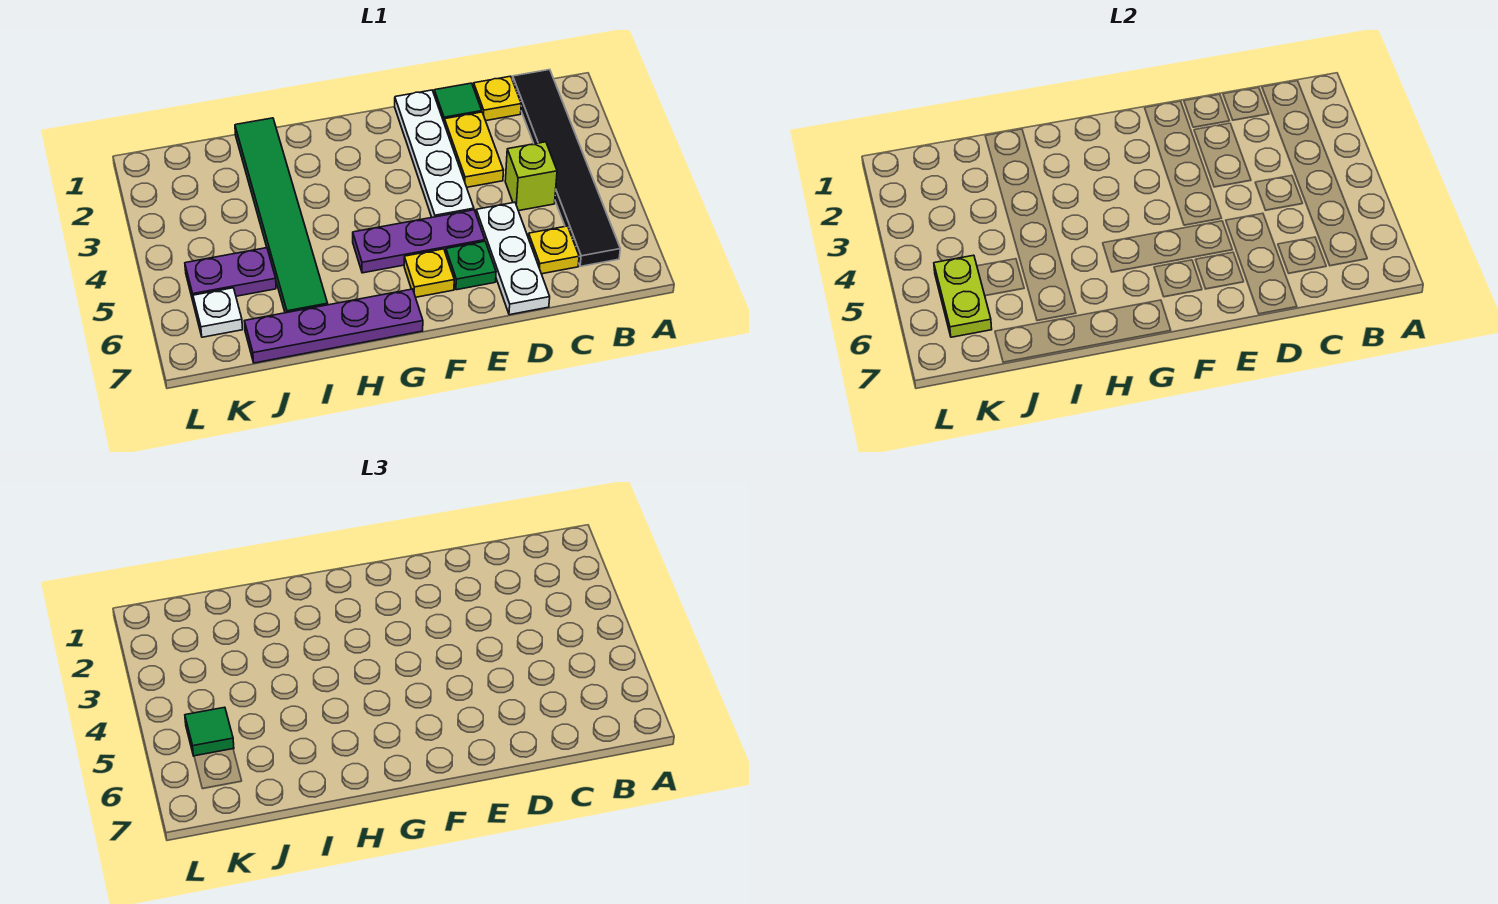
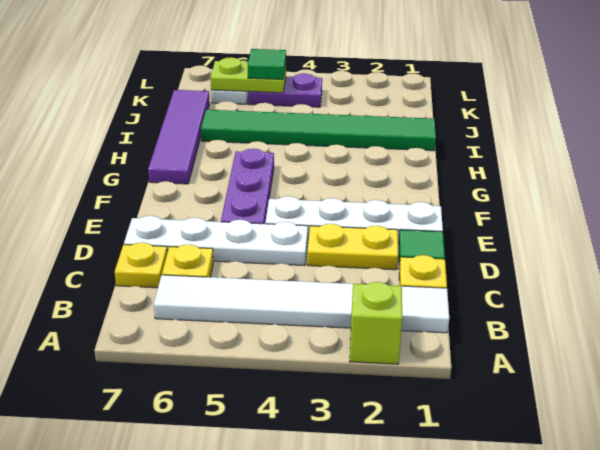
black tile B1:B6 level 1 -> white tile B1:B6 level 1
lime brick C4 level 1 -> lime brick A2 level 1
white plate D5:D7 level 1 -> white plate D4:D7 level 1
green plate E6 level 1 -> none
yellow plate F6 level 1 -> yellow plate C7 level 1
purple plate G7:J7 level 1 -> purple tile G7:J7 level 1
purple plate J5:K5 level 1 -> purple plate K4:K5 level 1

